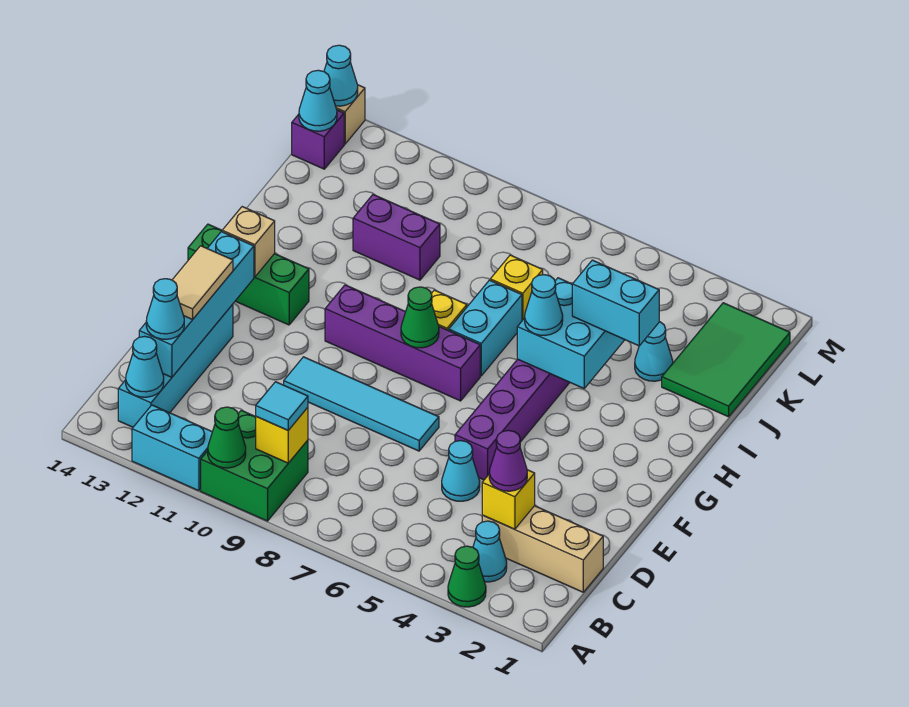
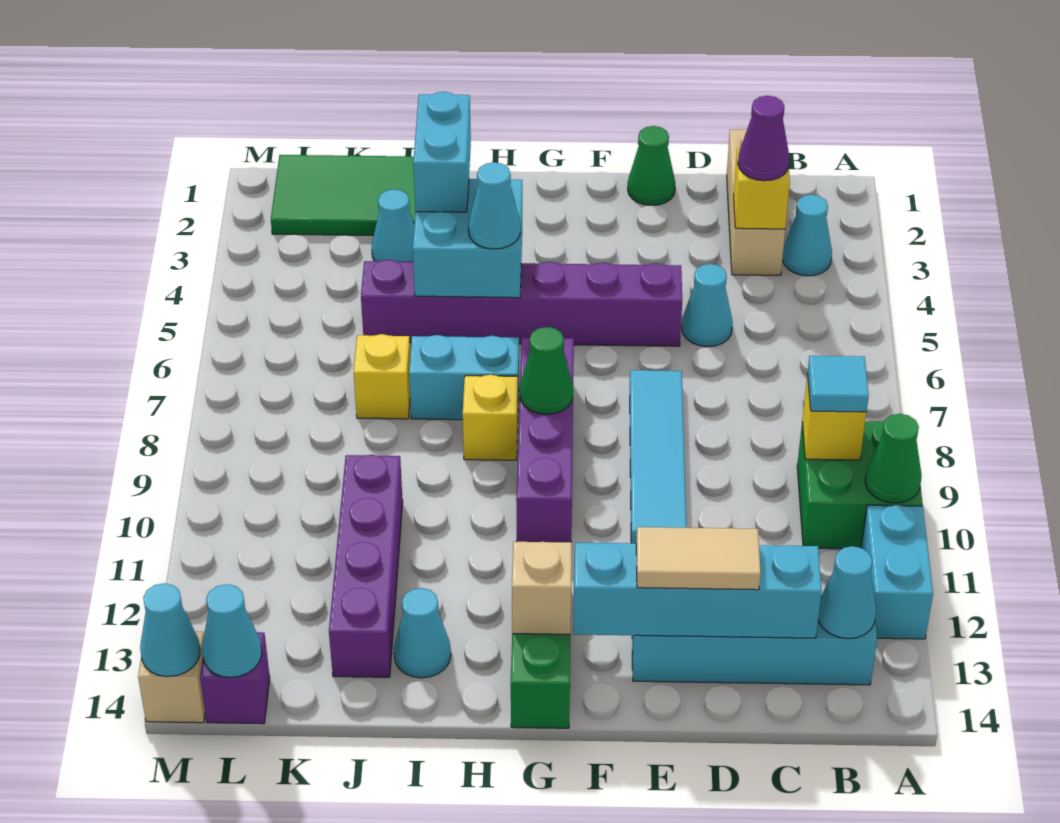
green cone A3 level 1 -> green cone E1 level 1
cyan cone C13 level 3 -> cyan cone I13 level 1
purple brick J10:J11 level 1 -> purple brick J10:J13 level 1

